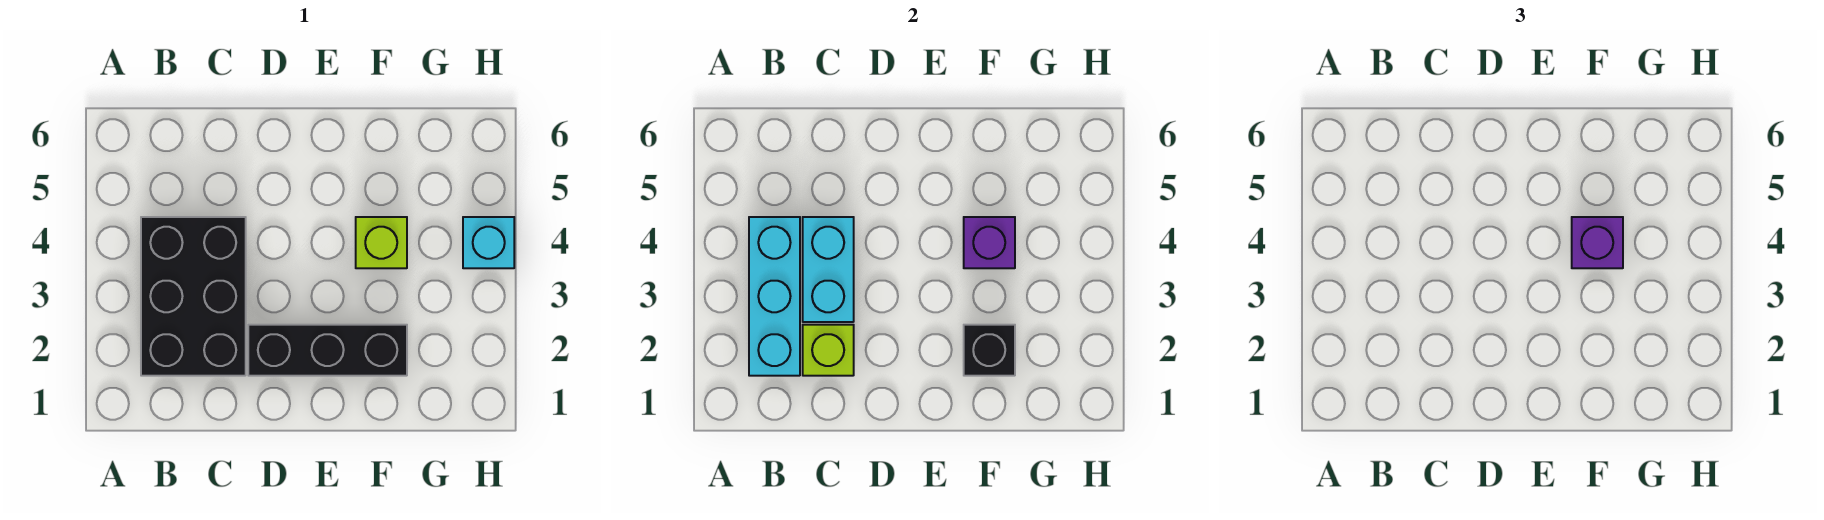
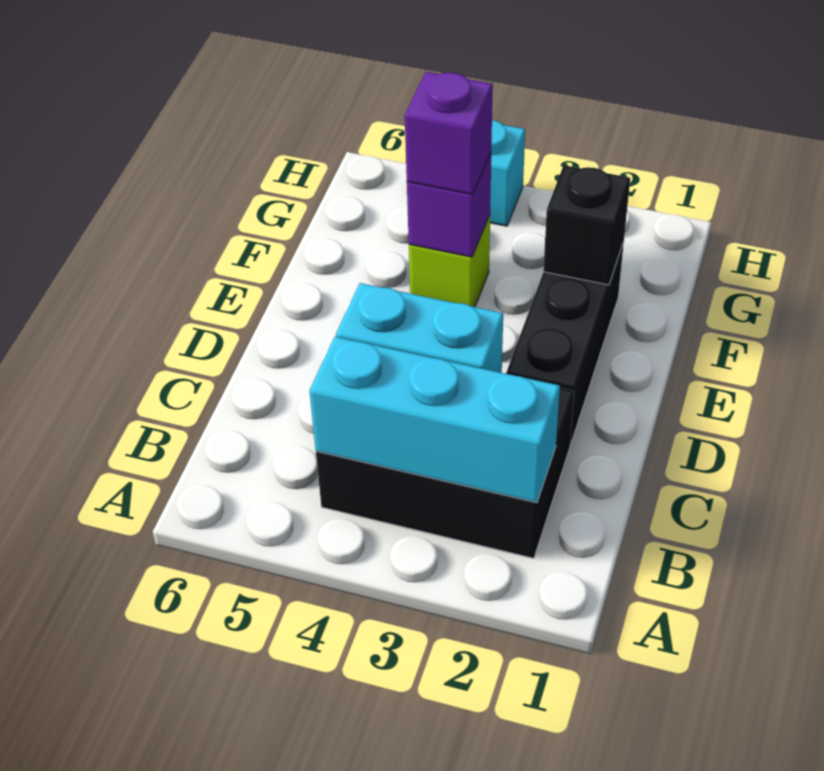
lime brick C2 level 2 -> none

